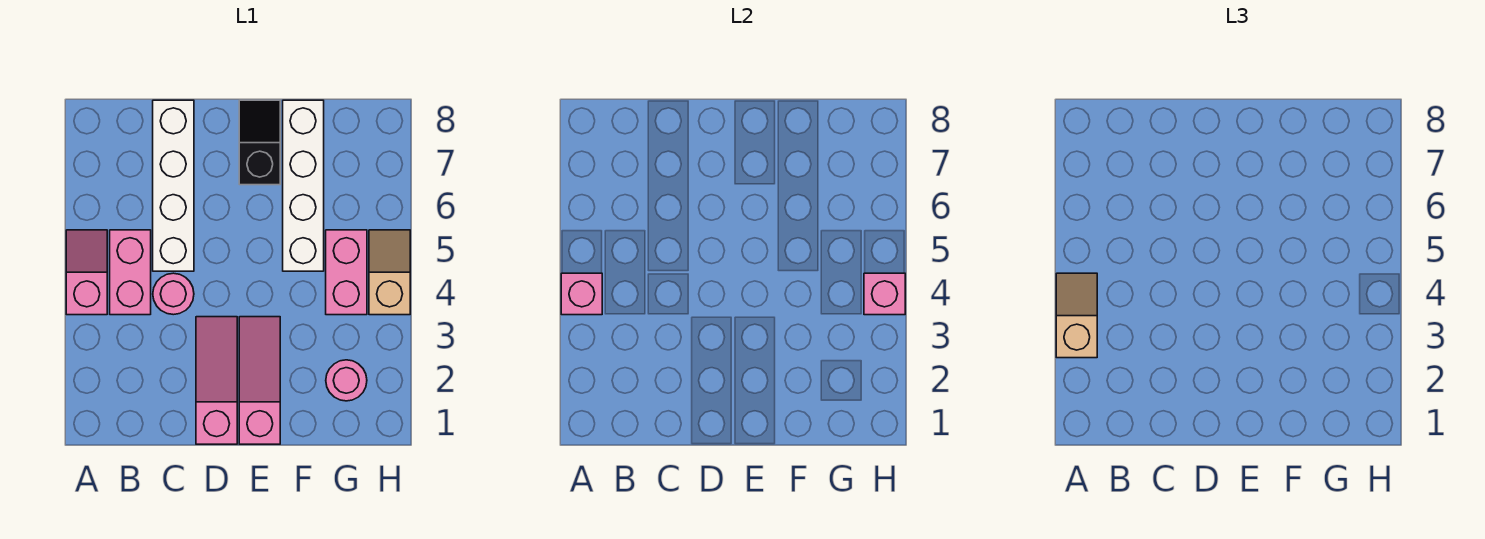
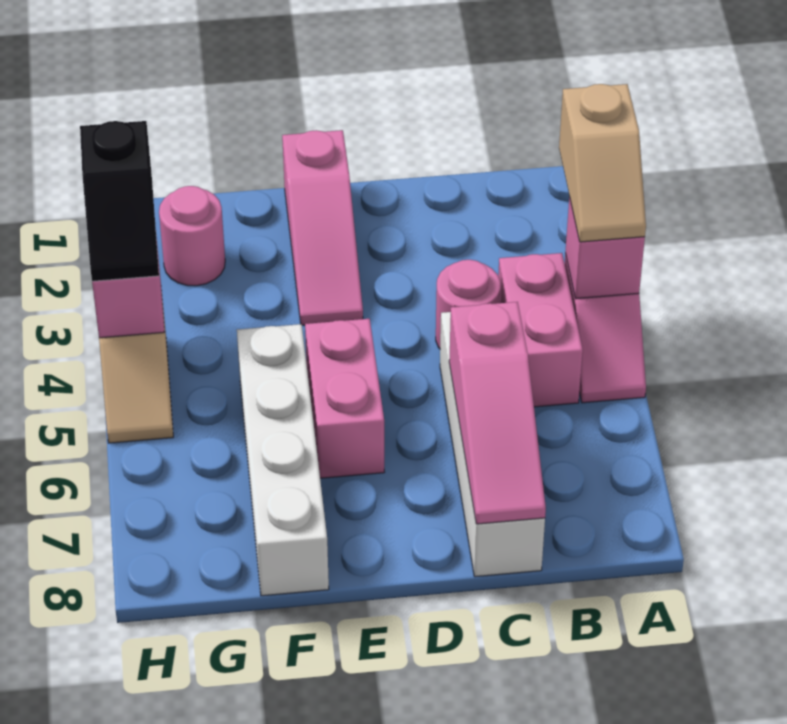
pink slope D1:D3 level 1 top 1 -> pink slope C6:C8 level 2 top 6
black slope E7:E8 level 1 top 7 -> black slope H3:H4 level 3 top 3
pink brick G4:G5 level 1 -> pink brick E5:E6 level 1

